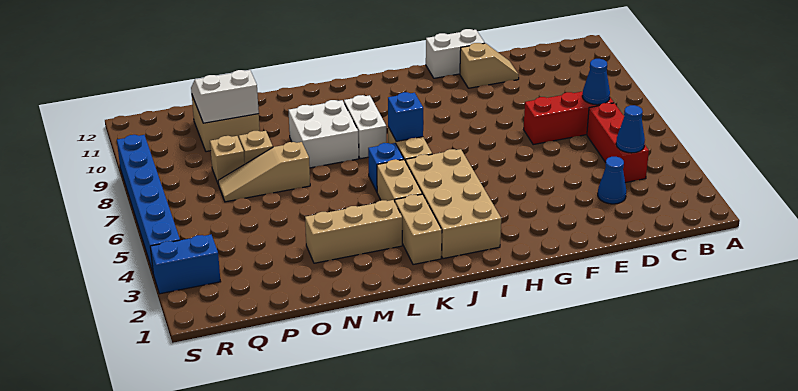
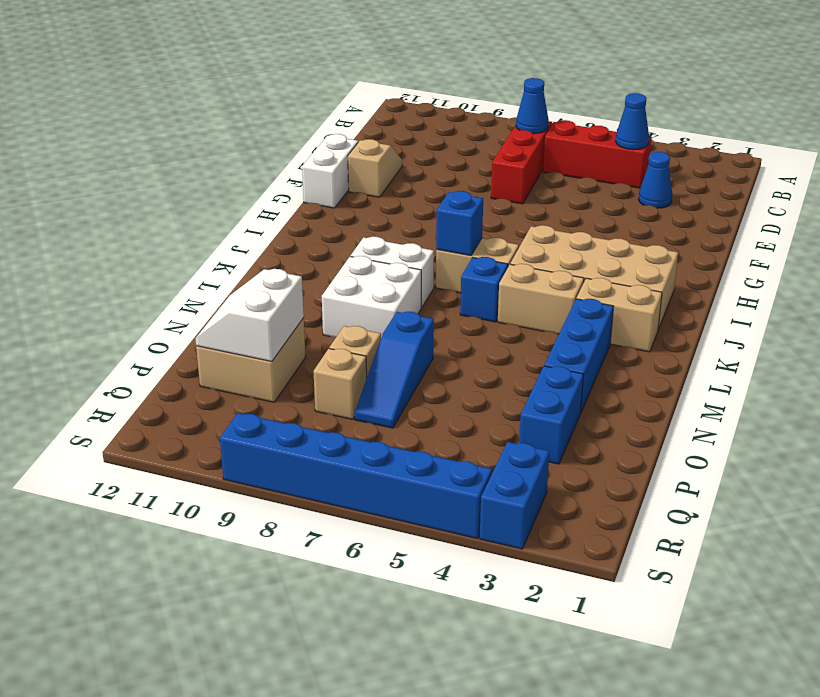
tan brick L3:N3 level 1 -> blue brick L3:N3 level 1
tan slope N7:P7 level 1 top N -> blue slope N7:P7 level 1 top N
none -> blue brick O3:P3 level 1

